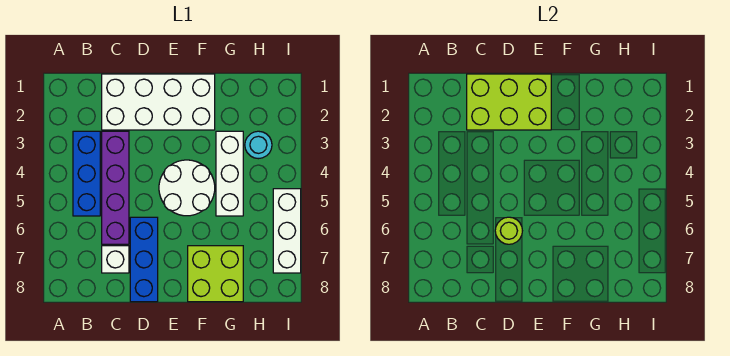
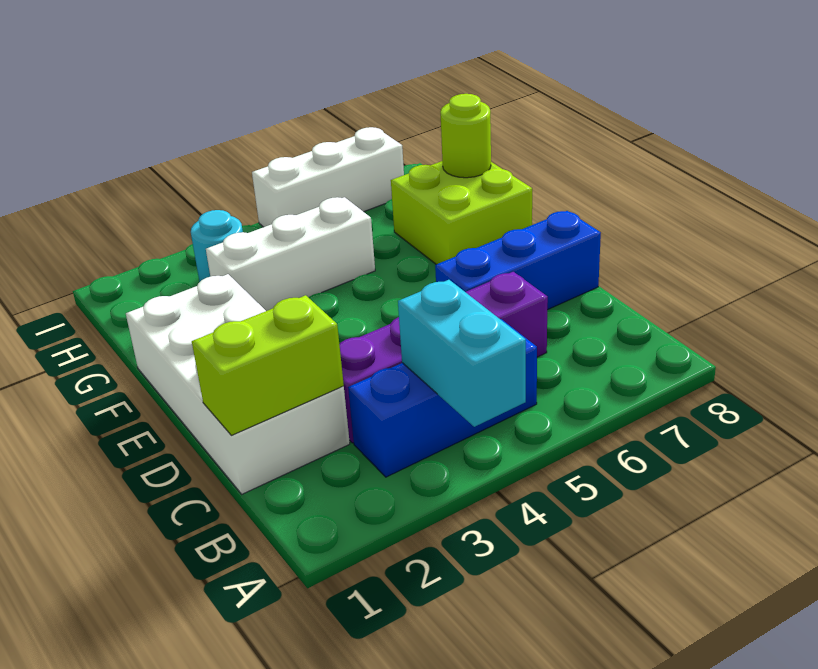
none -> cyan brick A4:B4 level 2
lime brick C1:E2 level 2 -> lime brick C1:C2 level 2
white brick C7 level 1 -> none
lime round brick D6 level 2 -> lime round brick G8 level 2
white round brick E4:F5 level 1 -> none

